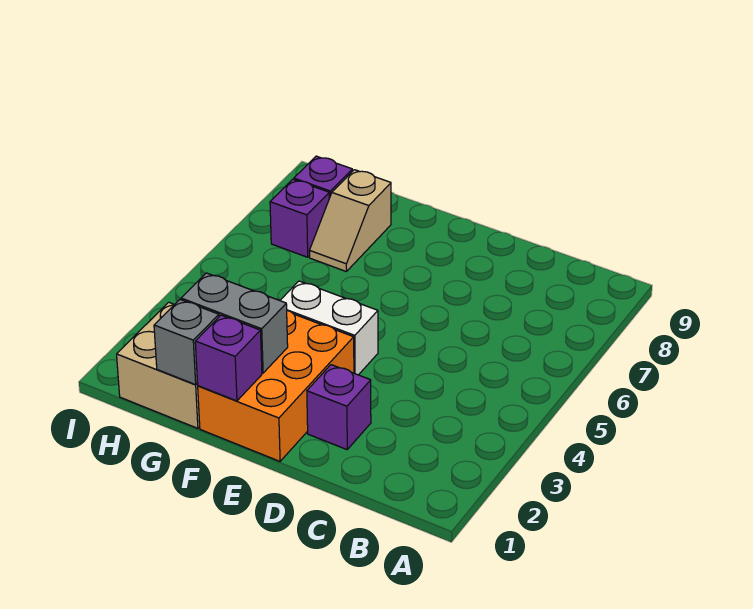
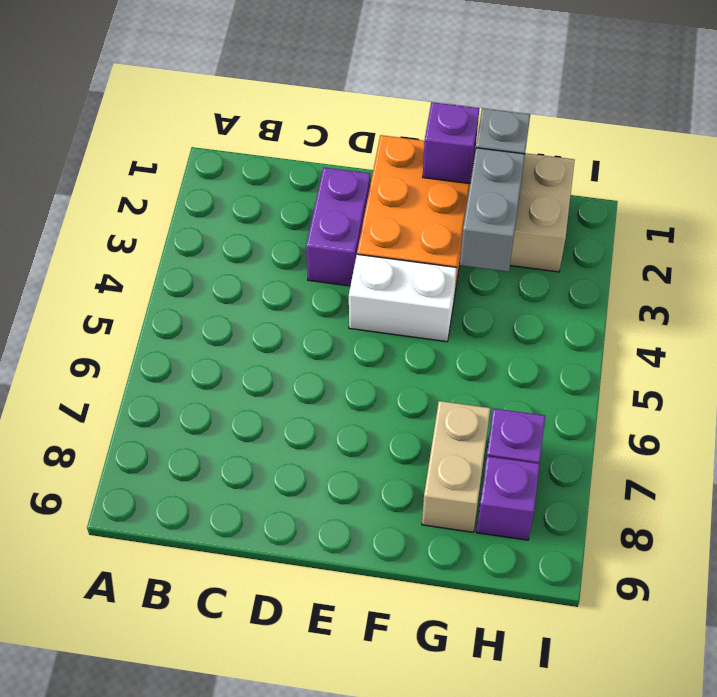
purple brick D2 level 1 -> purple brick D2:D3 level 1
grey brick F2:G2 level 2 -> grey brick G2:G3 level 2
tan slope G7:G8 level 1 top 8 -> tan brick G7:G8 level 1

